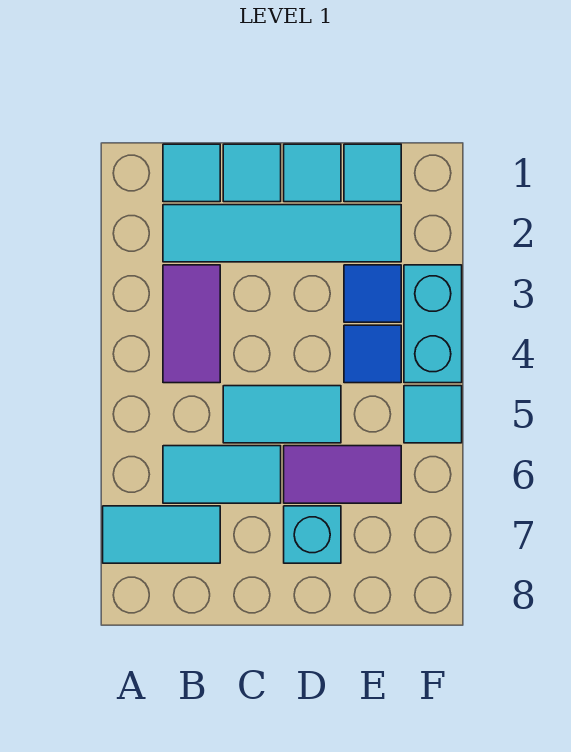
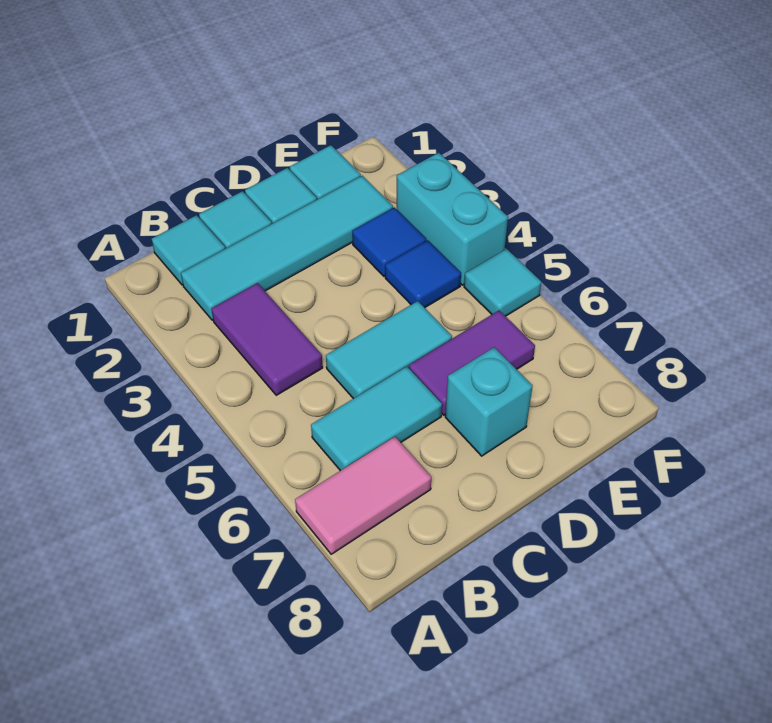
cyan tile A7:B7 level 1 -> pink tile A7:B7 level 1

